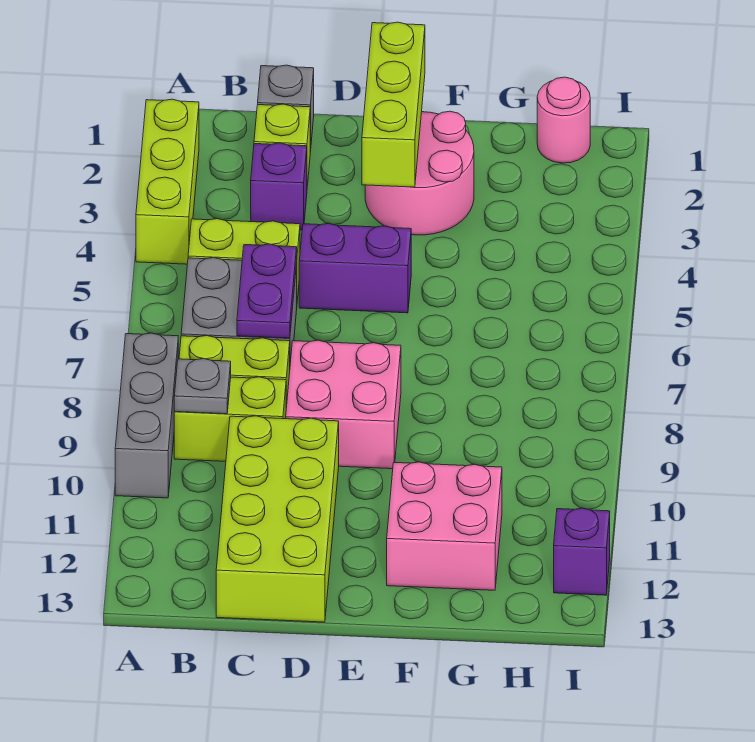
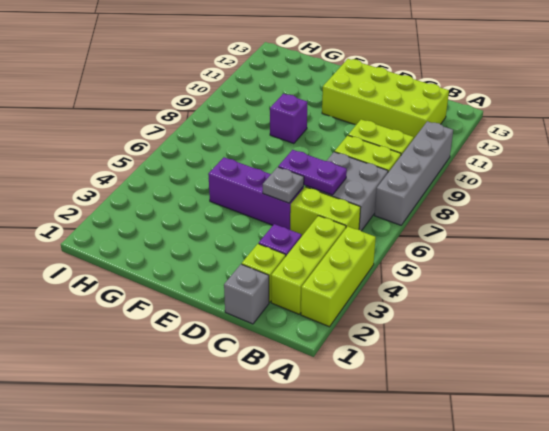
grey brick A8:A10 level 1 -> grey brick A7:A10 level 1
grey plate B9 level 2 -> grey plate D5 level 2
purple plate C6:C7 level 2 -> purple plate C6:D6 level 2
lime brick C10:D13 level 1 -> lime brick B11:E12 level 1
purple brick D5:E5 level 1 -> purple brick D5:F5 level 1
pink brick D8:E9 level 1 -> none
lime brick E1:E3 level 2 -> lime brick B2:B4 level 1
pink round brick E2:F3 level 1 -> none
pink brick F11:G12 level 1 -> none
pink round brick H1 level 1 -> none
purple brick I12 level 1 -> purple brick F9 level 1

